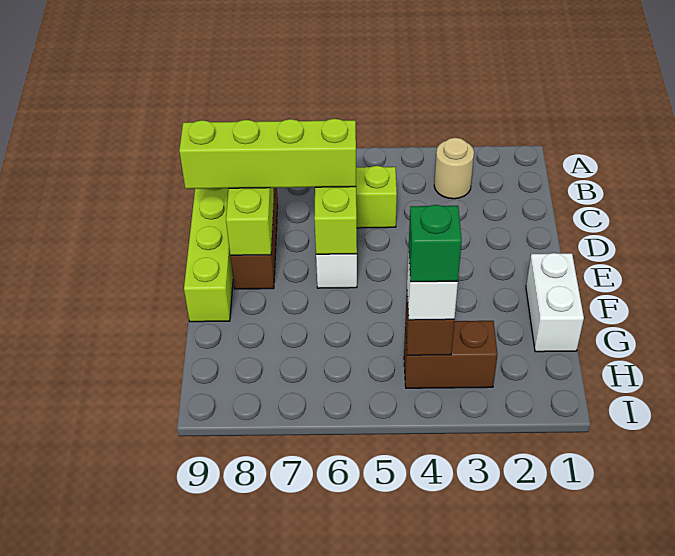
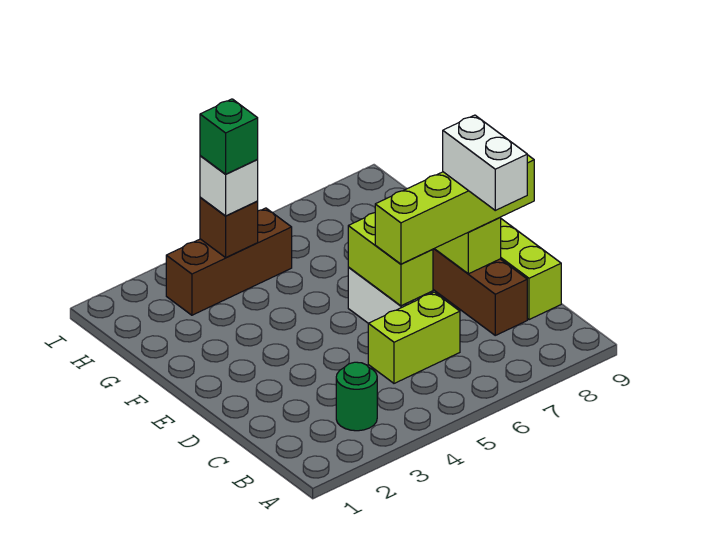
tan round brick B3 level 1 -> green round brick B3 level 1
white brick F1:G1 level 1 -> white brick C8:D8 level 4
brown brick H3:H4 level 1 -> brown brick H3:H5 level 1

